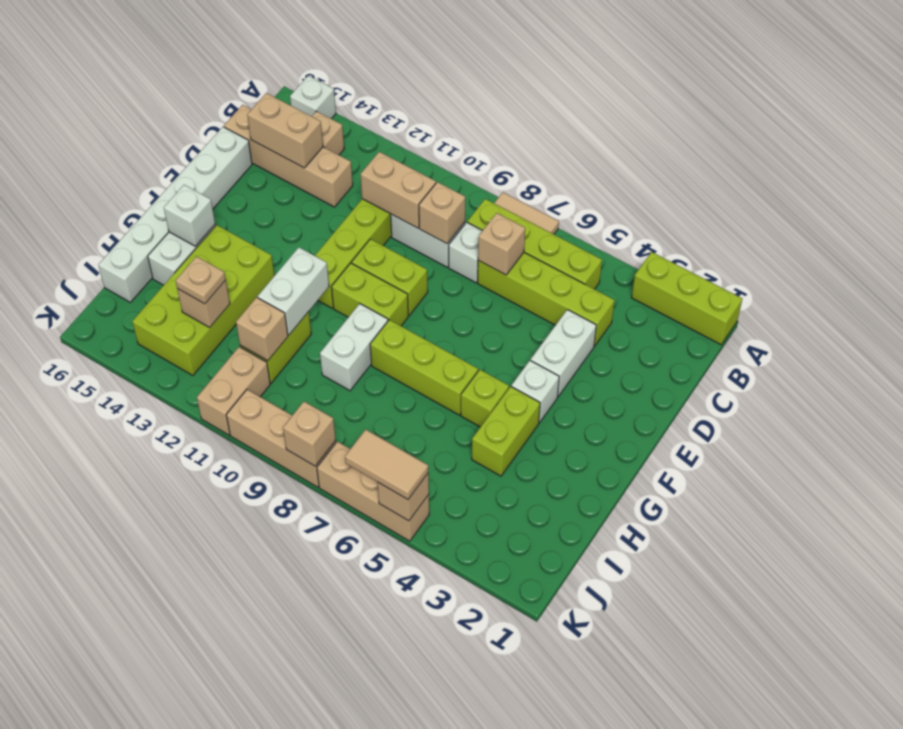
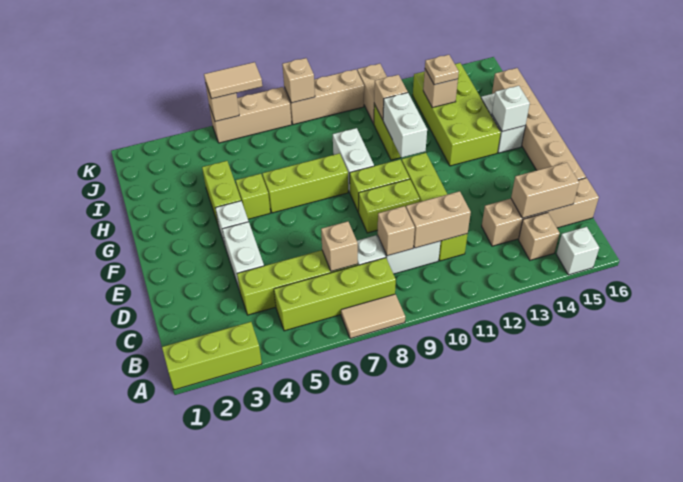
white brick D16:I16 level 1 -> tan brick D16:I16 level 1

